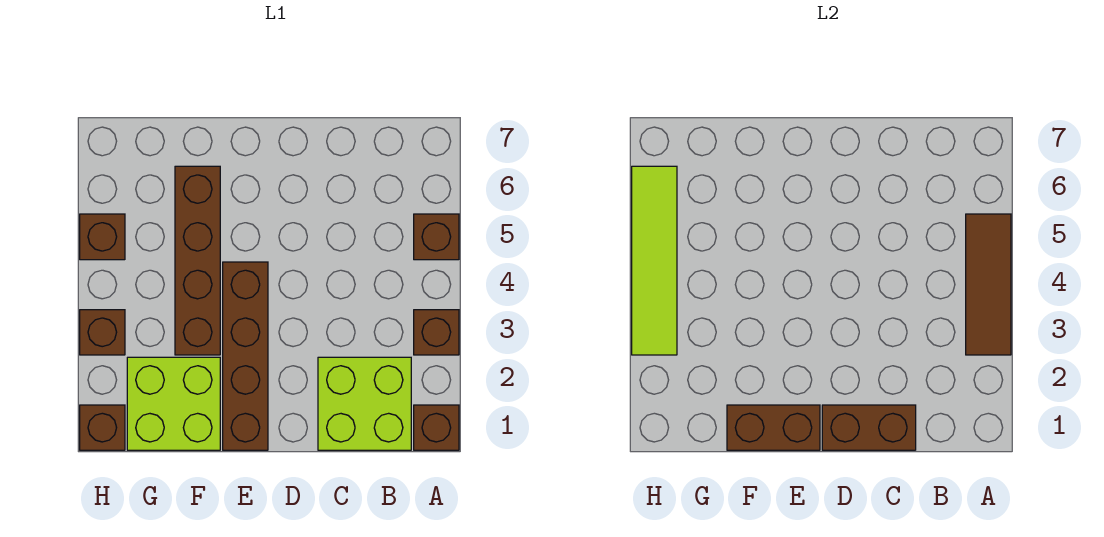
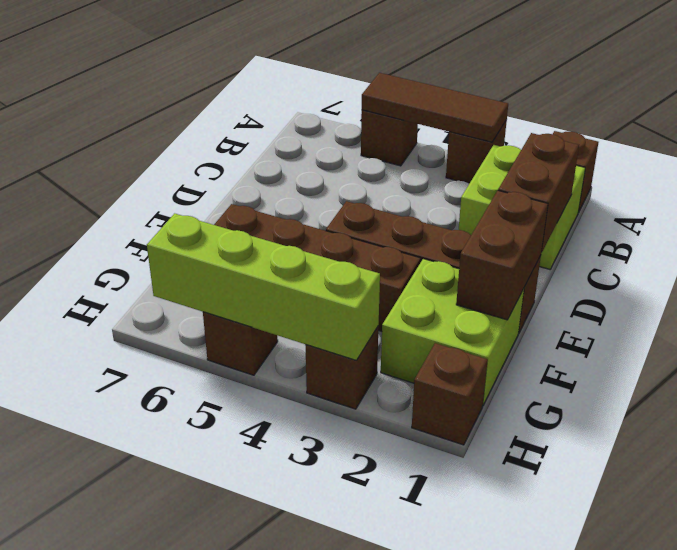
lime tile H3:H6 level 2 -> lime brick H3:H6 level 2

